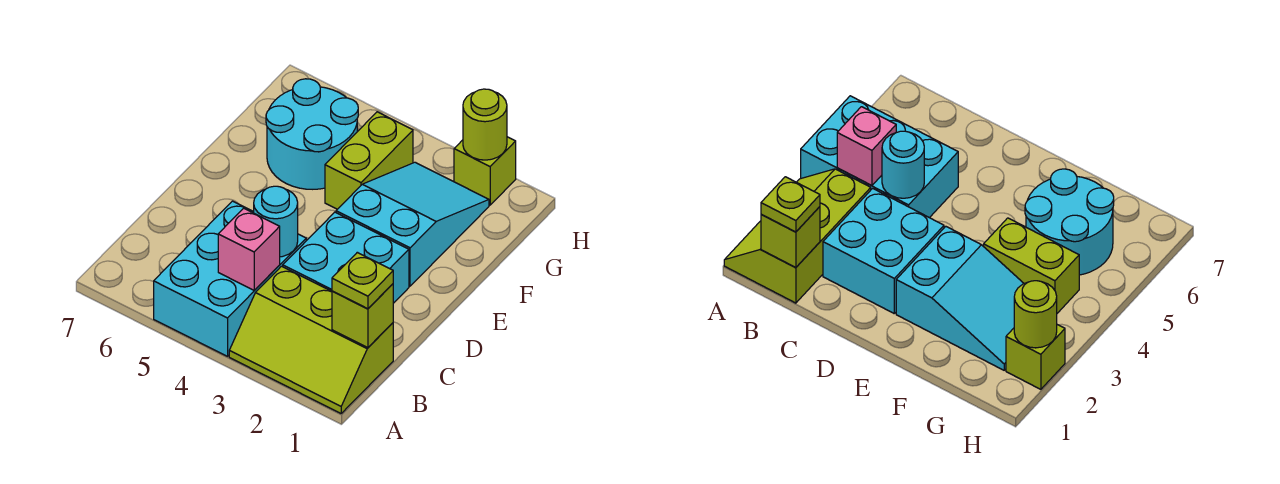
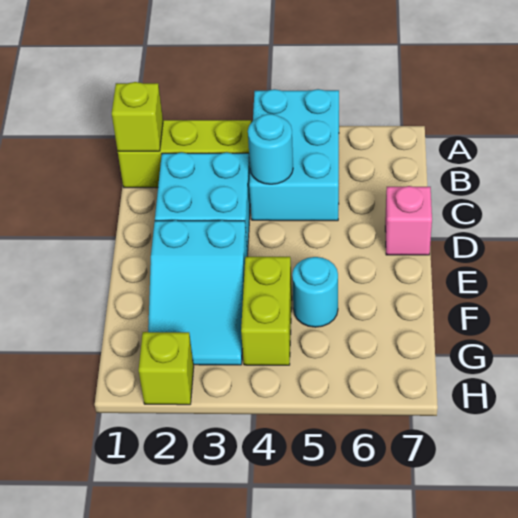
lime plate B1 level 3 -> none
pink brick B4 level 2 -> pink brick D7 level 1
cyan round brick F5:G6 level 1 -> cyan round brick F5 level 1
lime round brick H2 level 2 -> none

